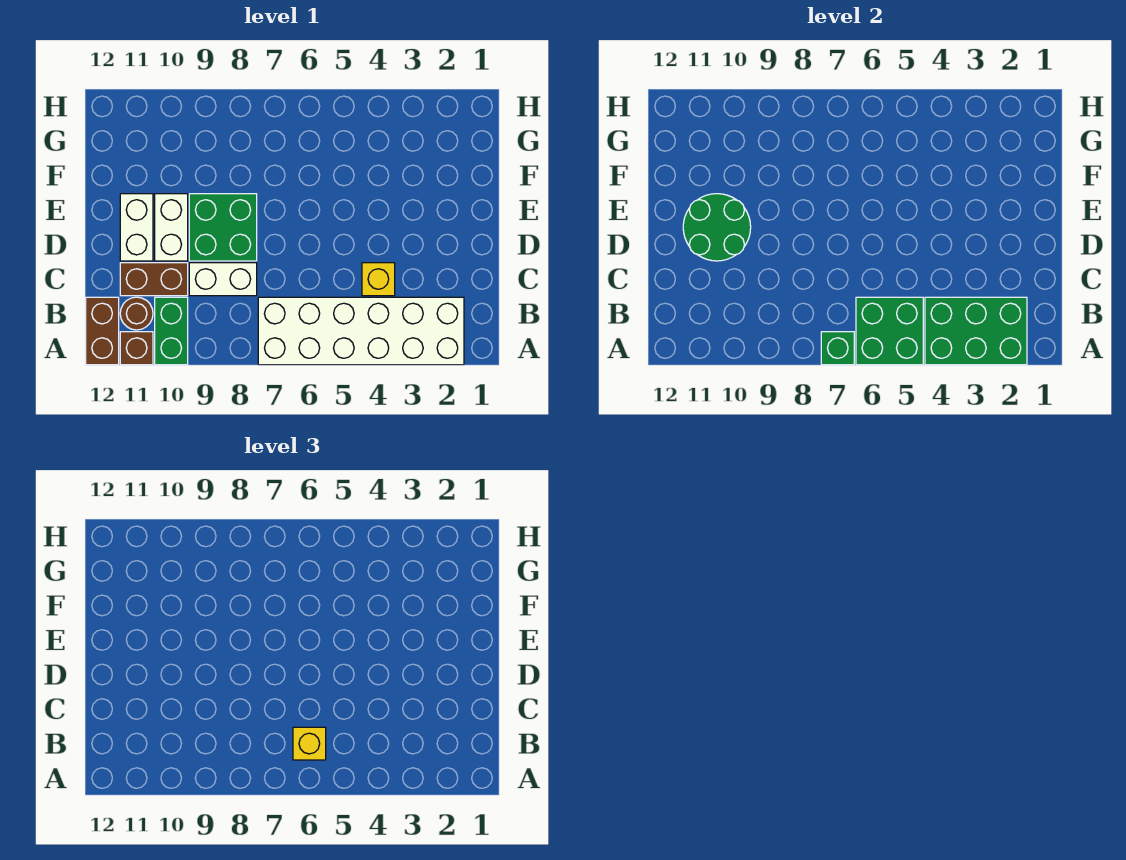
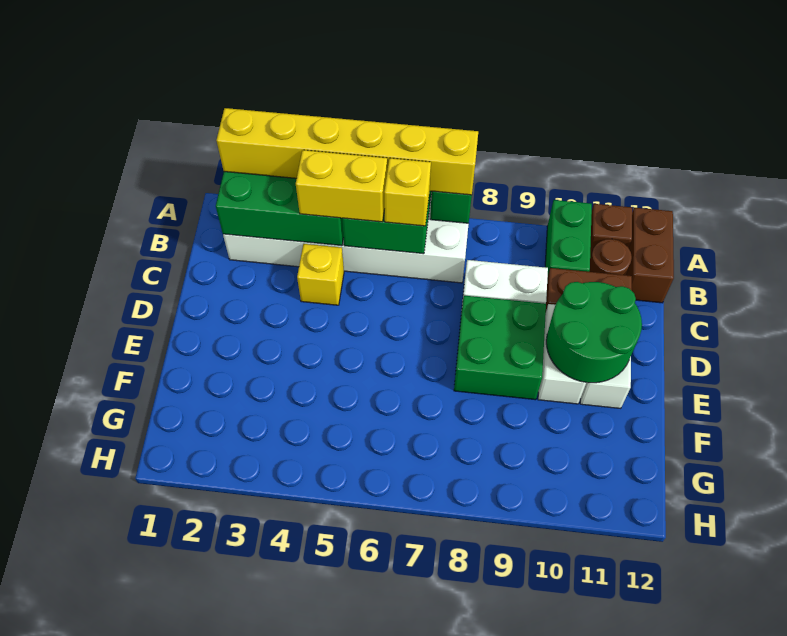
none -> yellow brick A2:A7 level 3
none -> yellow brick B4:B5 level 3

